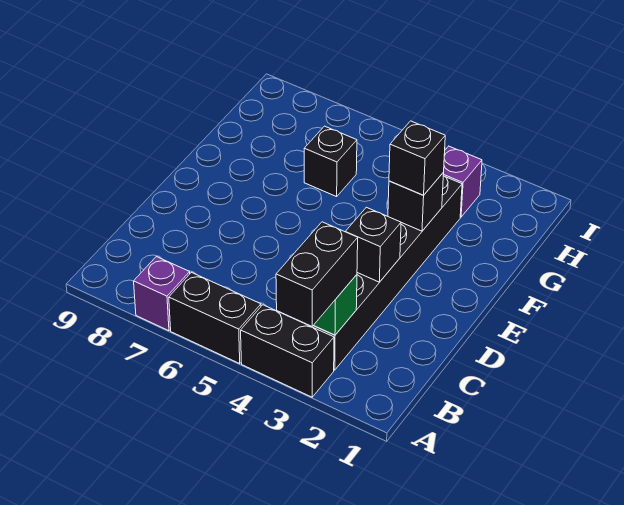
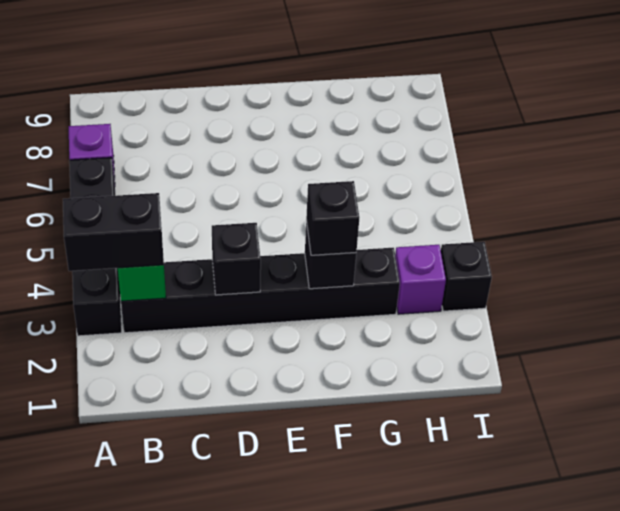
black brick G6 level 1 -> black brick I3 level 1

